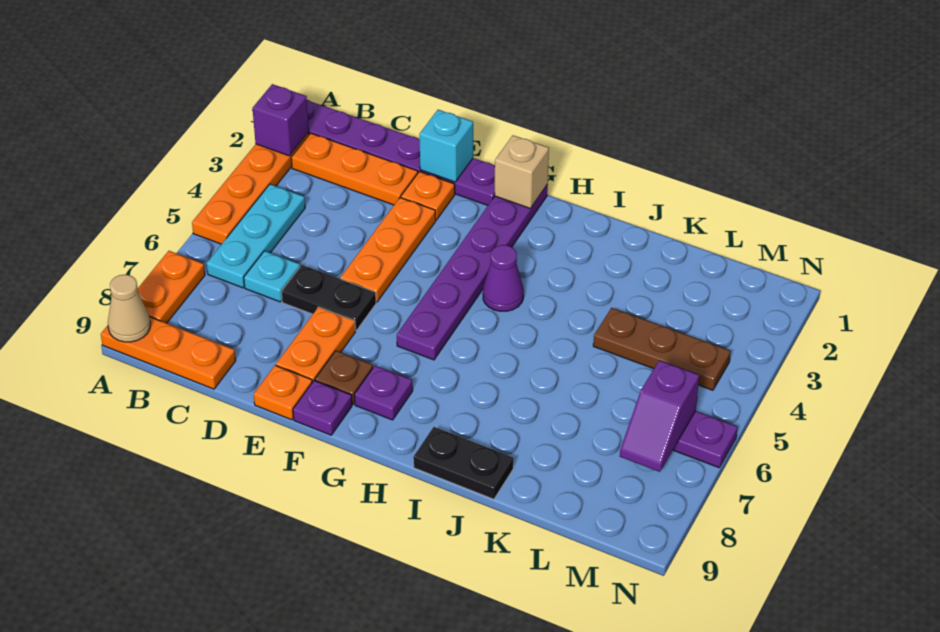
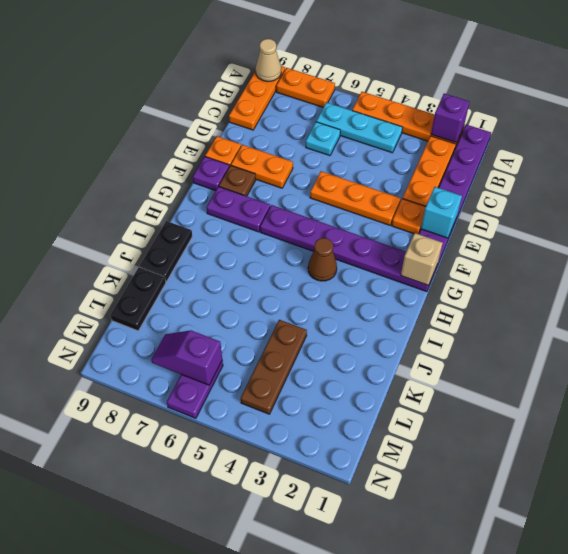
black plate D6:E6 level 1 -> black plate K9:L9 level 1
purple plate G8 level 1 -> purple plate G7:G8 level 1
purple cone H4 level 1 -> brown cone H4 level 1

